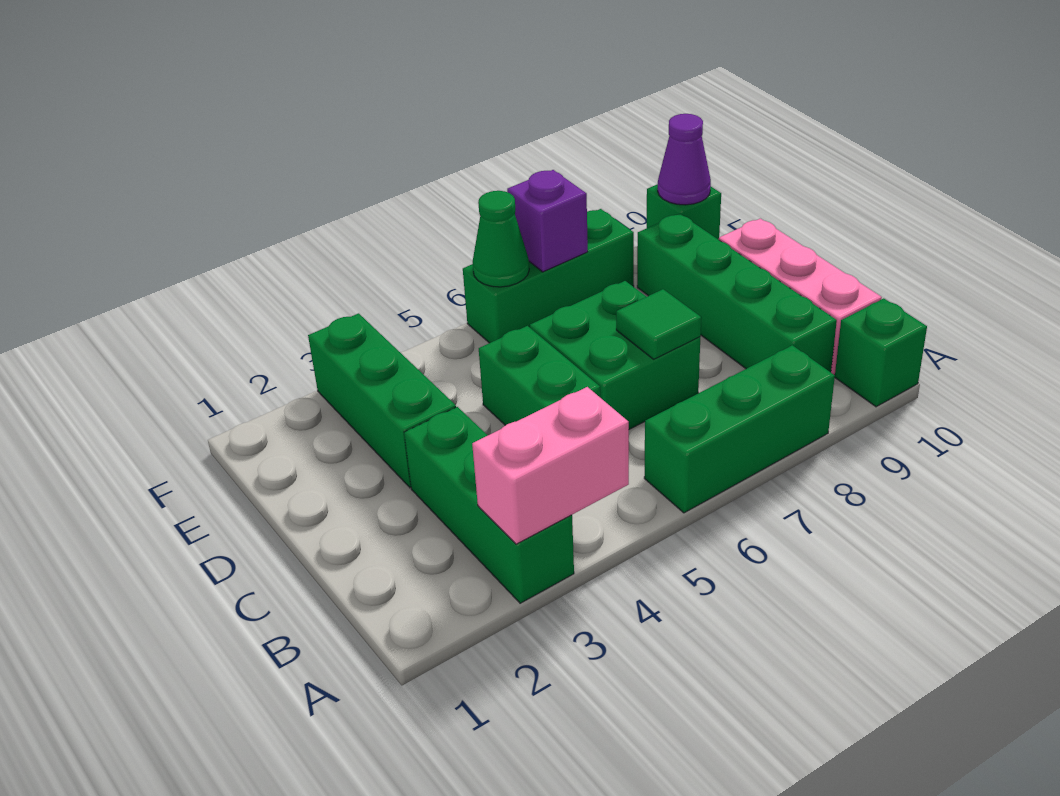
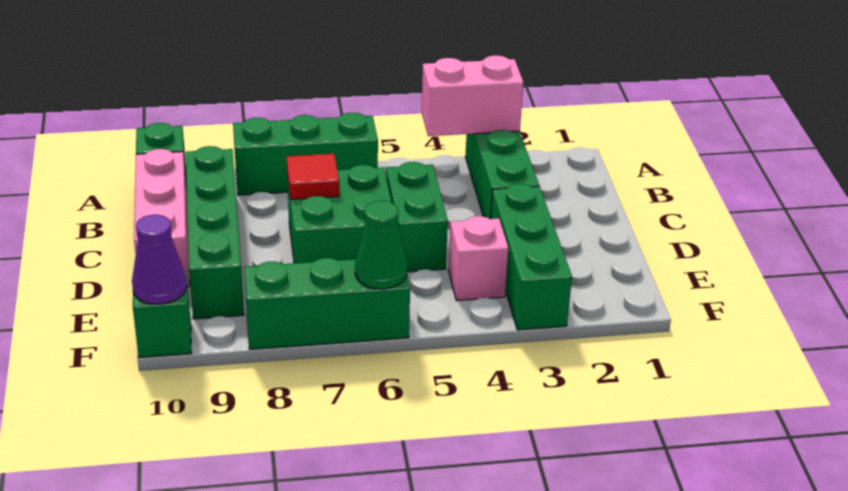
green tile C7 level 2 -> red tile C7 level 2
none -> pink brick E4 level 1
purple brick F7 level 2 -> none

